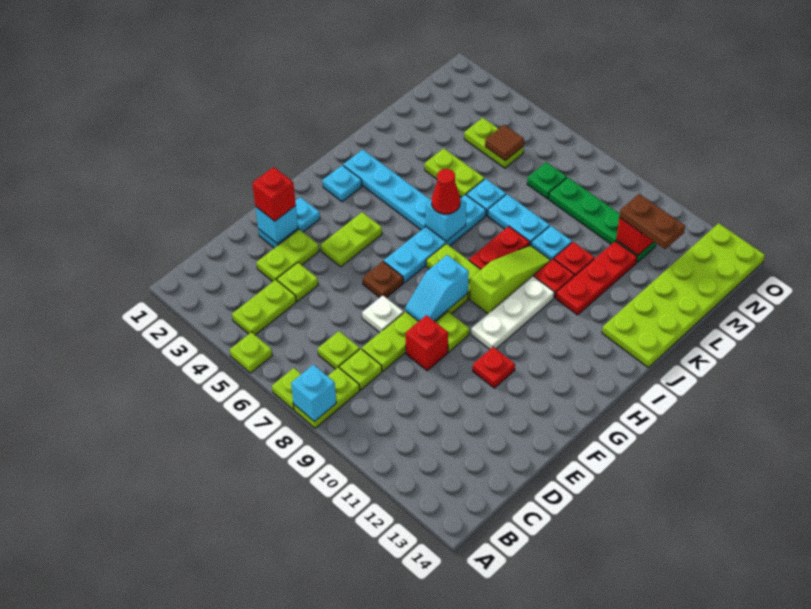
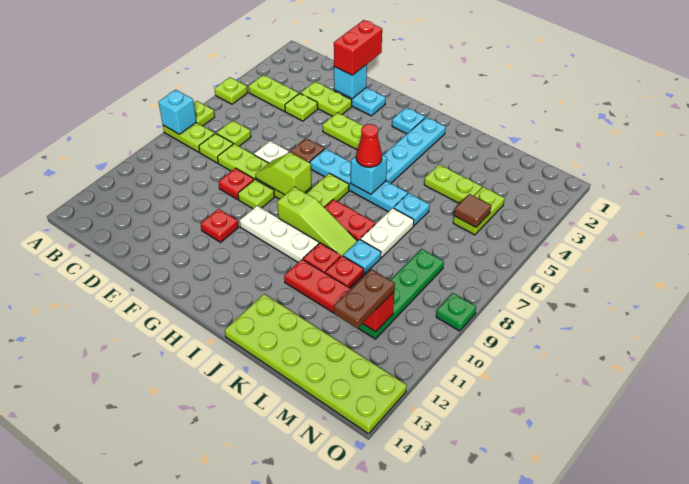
red brick E2 level 3 -> red brick E1:E2 level 3
red brick E9 level 1 -> red plate E9 level 1
cyan slope F8:G8 level 2 top G -> lime slope F8:G8 level 2 top G
lime plate K4:K5 level 1 -> lime plate K4:L4 level 1
cyan plate K7:K8 level 1 -> white plate K7:K8 level 1
green plate M7 level 1 -> green plate O9 level 1

